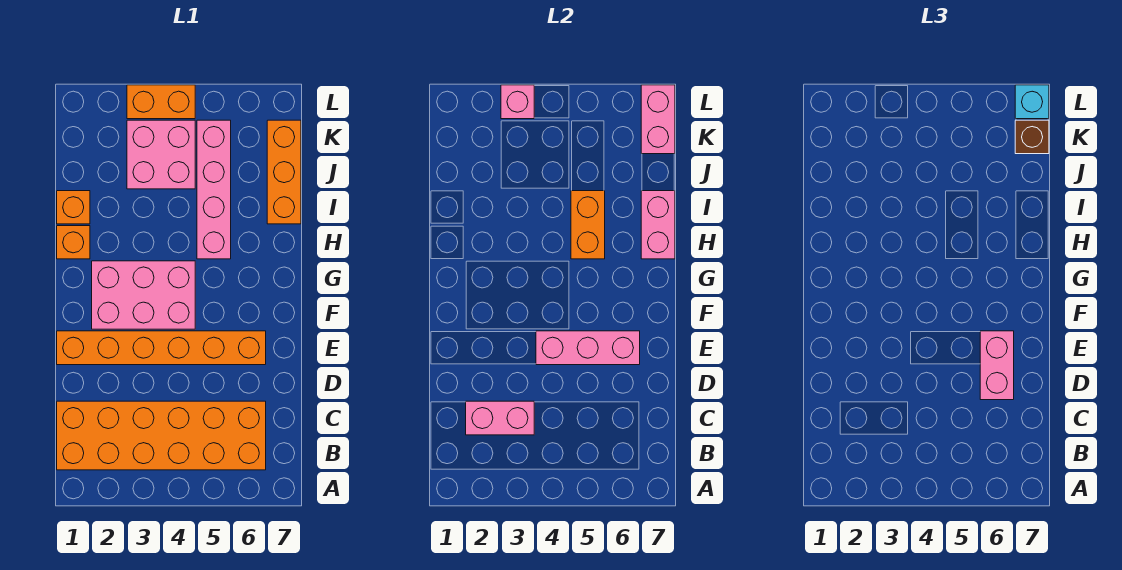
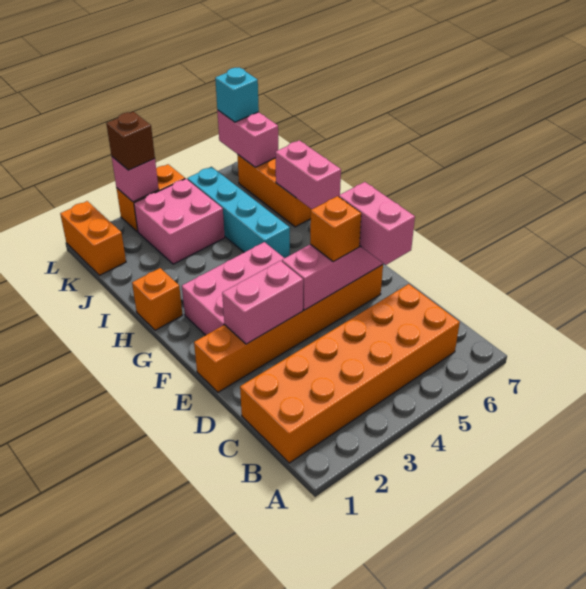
pink brick C2:C3 level 2 -> pink brick E2:E3 level 2
pink brick H5:K5 level 1 -> cyan brick H5:K5 level 1
orange brick H5:I5 level 2 -> orange brick K1:L1 level 1
orange brick I1 level 1 -> orange brick E5 level 3
brown brick K7 level 3 -> brown brick L3 level 3

